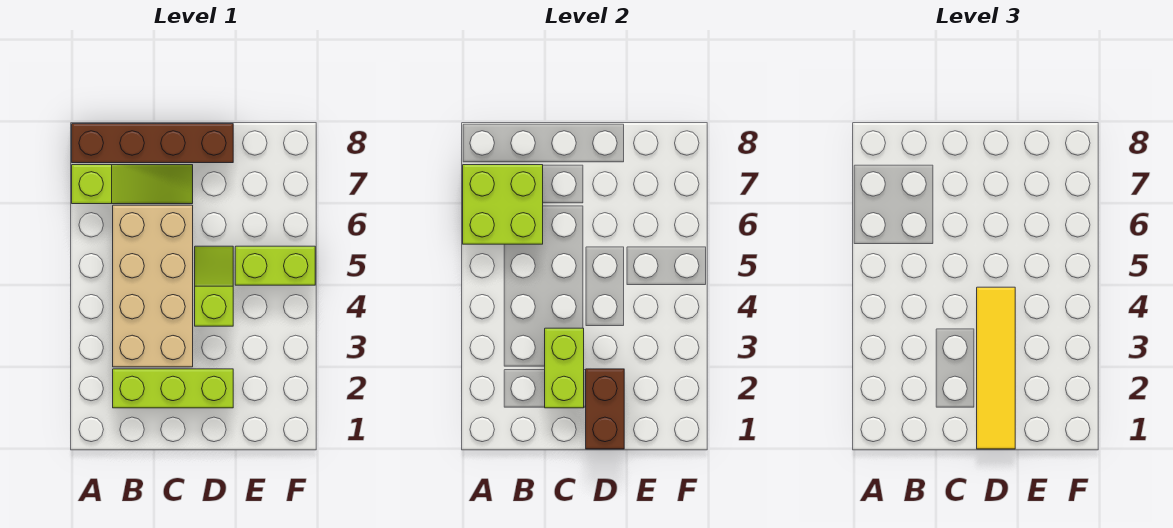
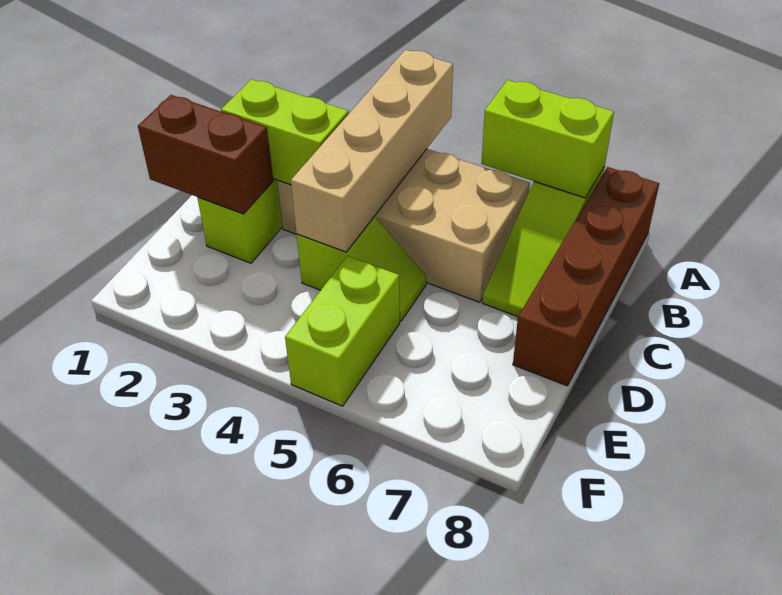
none -> tan brick A4:D4 level 2
lime brick A6:B7 level 2 -> lime brick A6:A7 level 2
yellow tile D1:D4 level 3 -> none

